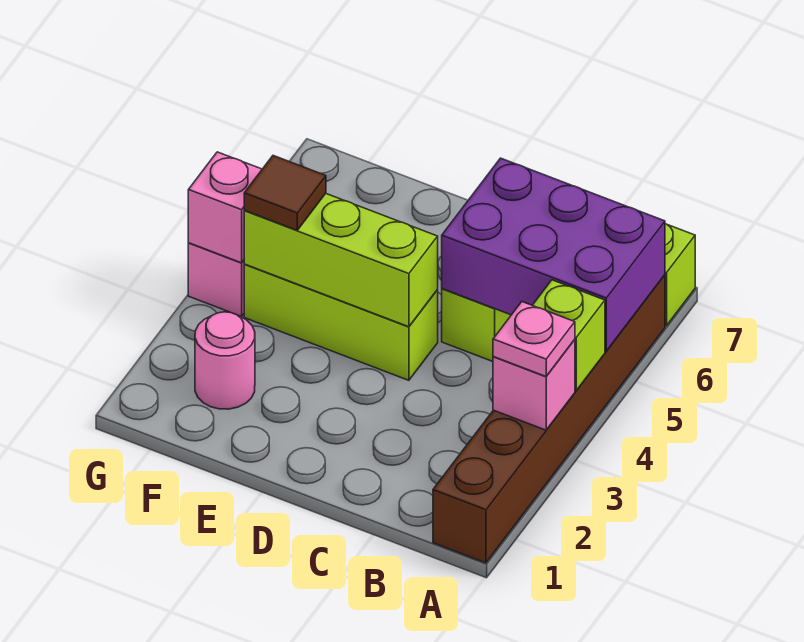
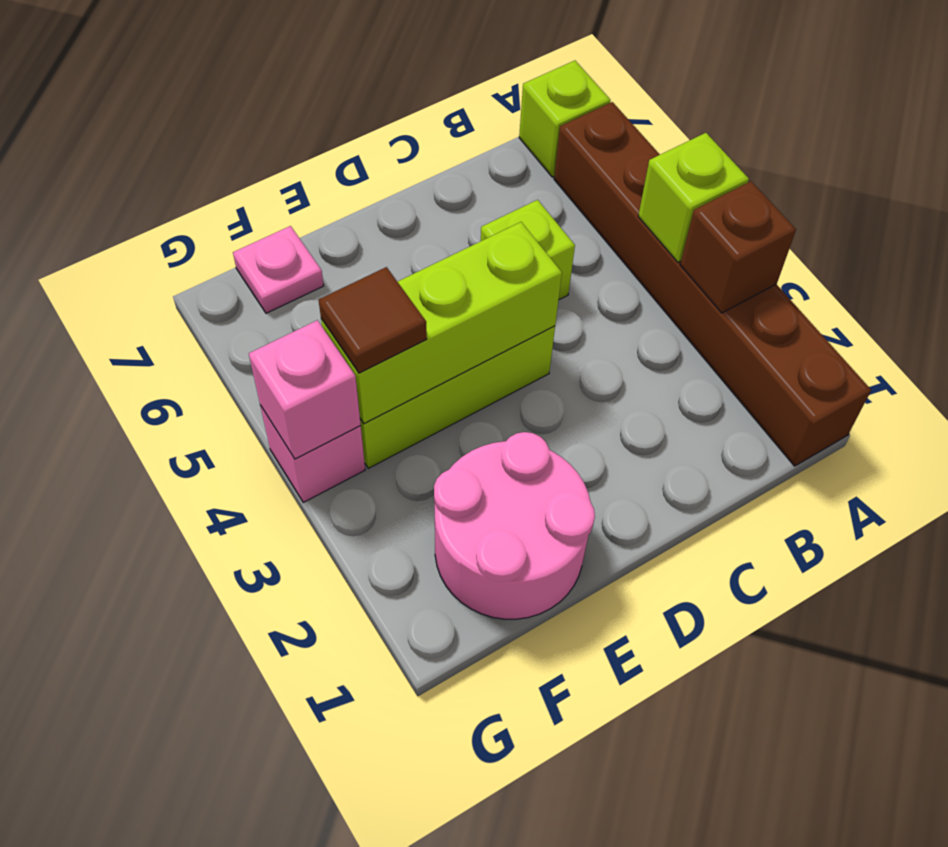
pink brick A3 level 2 -> brown brick A3 level 2
pink plate A3 level 3 -> pink plate F7 level 1
purple brick A5:C6 level 2 -> none
pink round brick F2 level 1 -> pink round brick E1:F2 level 1

